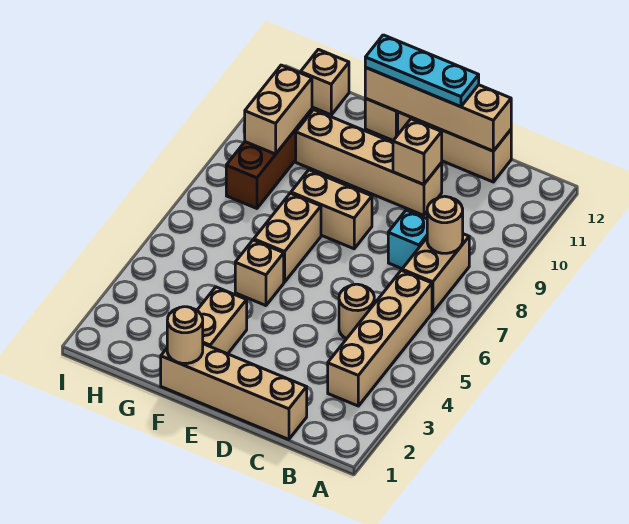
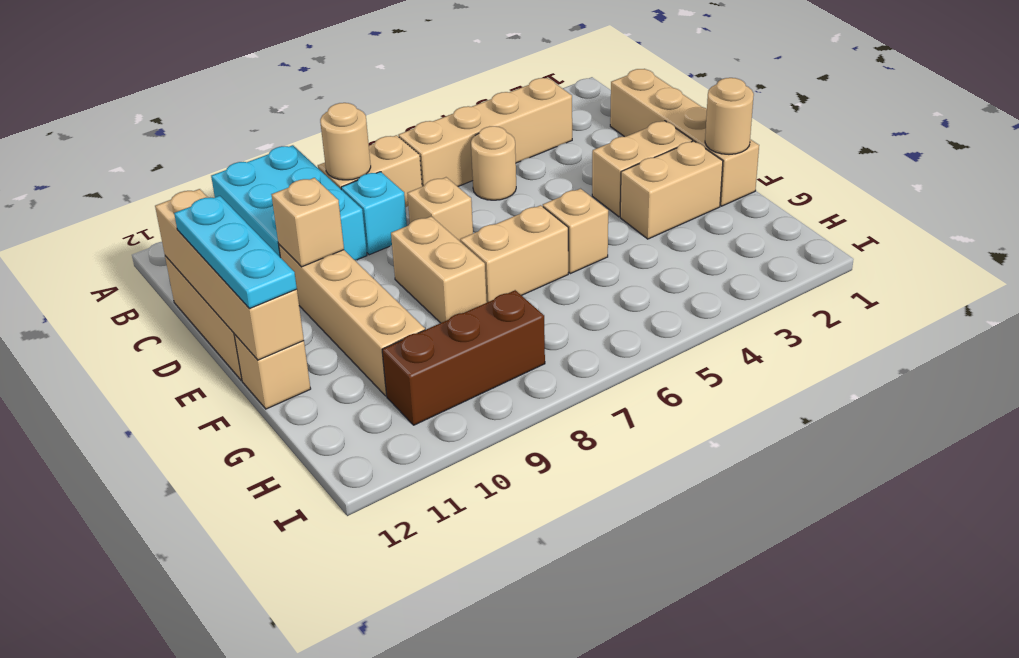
none -> cyan brick A9:C10 level 1
tan brick H9:H10 level 2 -> tan brick E2:E3 level 1
tan brick H12 level 1 -> tan brick D7 level 1

